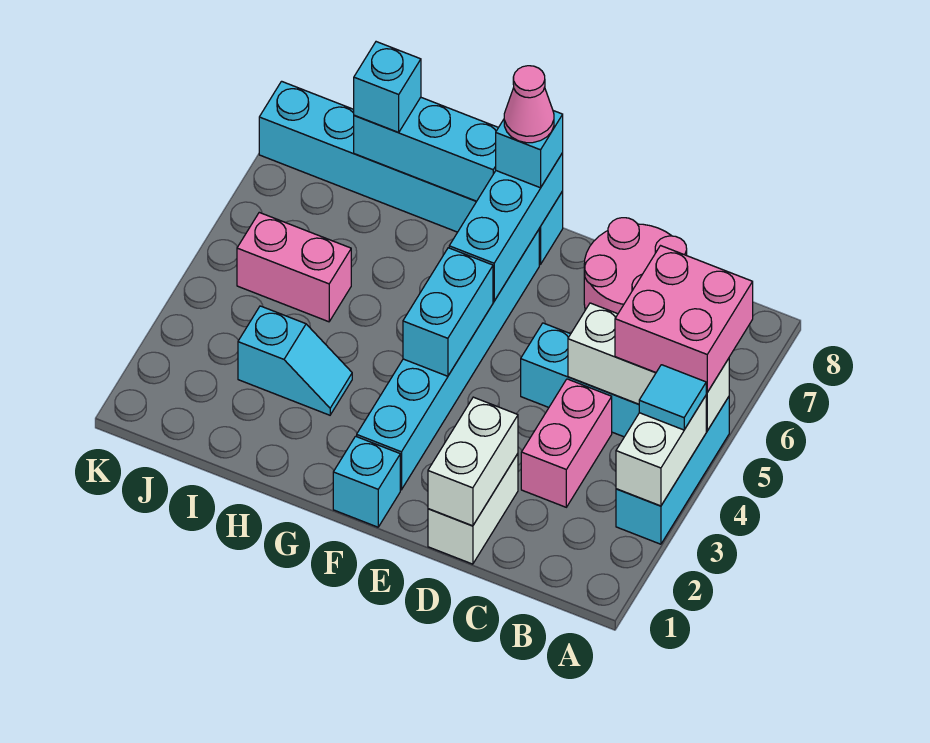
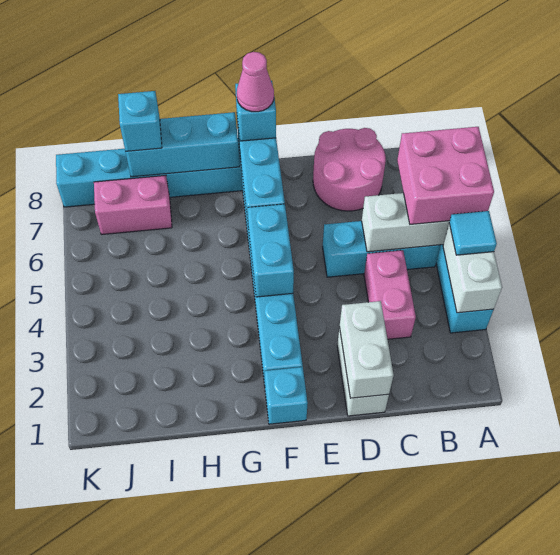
cyan slope H3:I3 level 1 top I -> none
pink brick I5:J5 level 1 -> pink brick I7:J7 level 1

